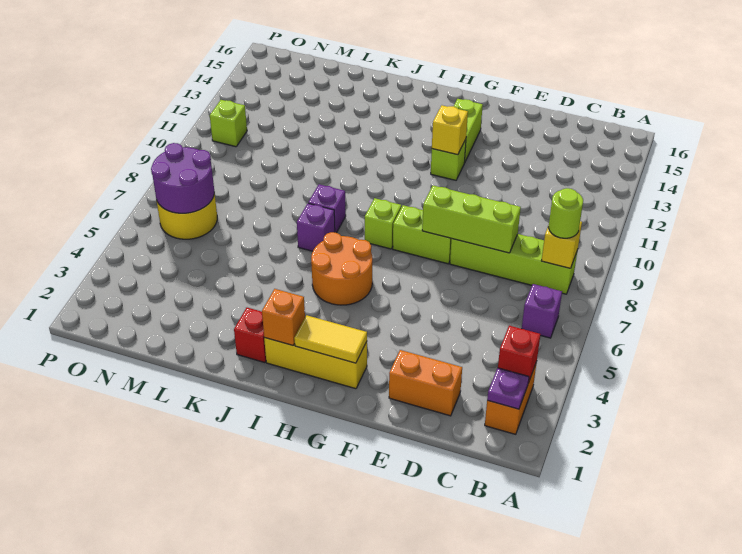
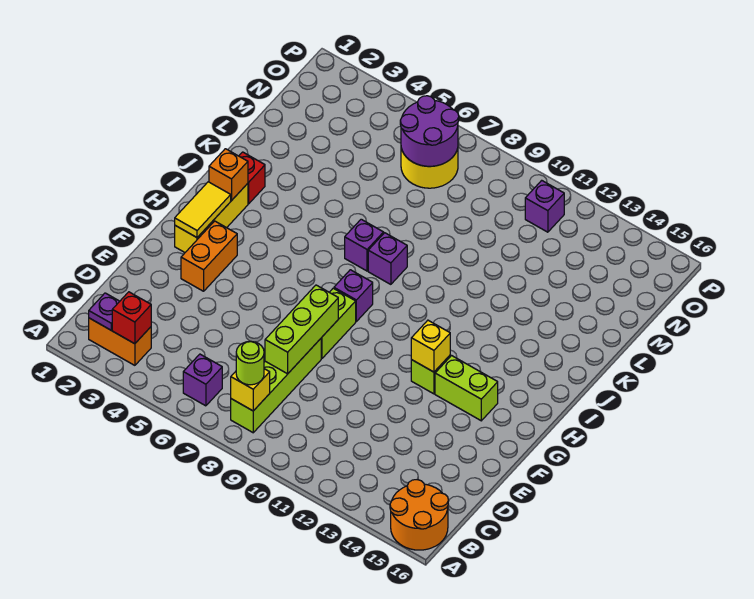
orange brick D2:E2 level 1 -> orange brick F3:G3 level 1
orange round brick H5:I6 level 1 -> orange round brick A15:B16 level 1
lime brick H8 level 1 -> purple brick H8 level 1
lime brick O11 level 1 -> purple brick O11 level 1

